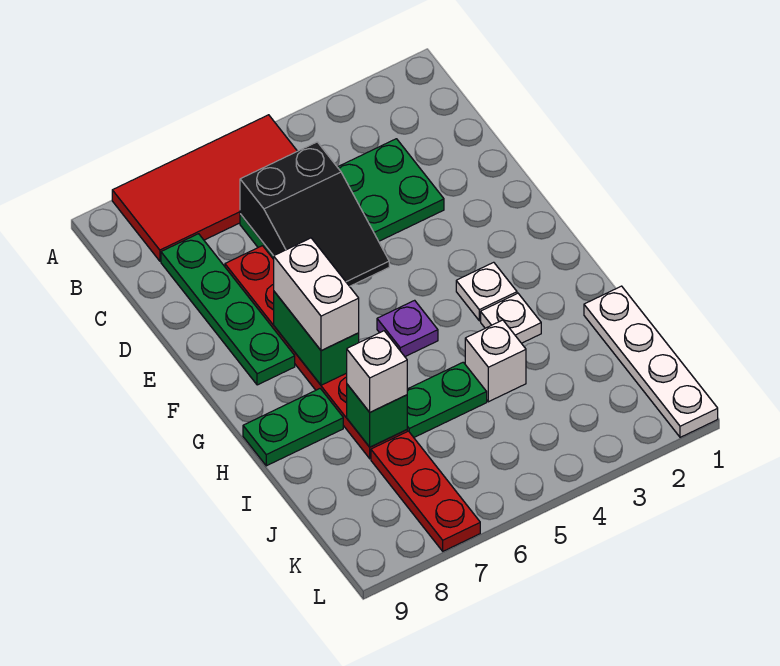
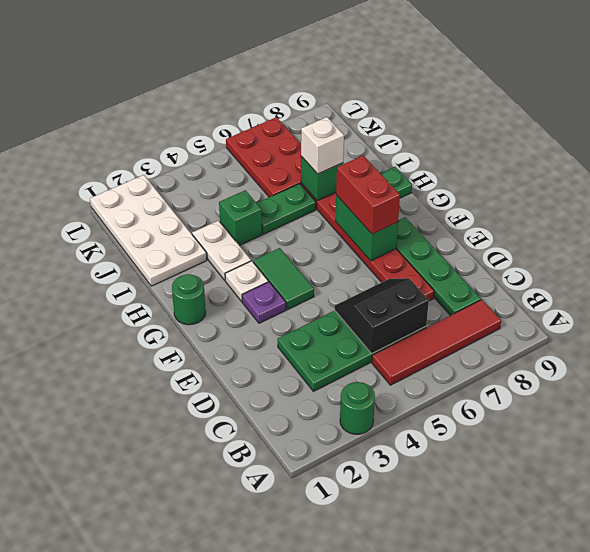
none -> green round brick A3 level 1
red tile A5:B8 level 1 -> red tile B5:B8 level 1
black slope C5:E6 level 2 top C -> black slope C5:D6 level 2 top C
none -> green tile F4:G4 level 1
white brick F7:G7 level 3 -> red brick F7:G7 level 3
none -> green round brick G1 level 1
purple plate G5 level 1 -> purple plate F3 level 1
white plate H3 level 1 -> white plate H3:I3 level 1
white plate I1:L1 level 1 -> white plate I1:L2 level 1
white brick I4 level 1 -> green brick I4 level 1
red plate J7:L7 level 1 -> red plate J6:L7 level 1

